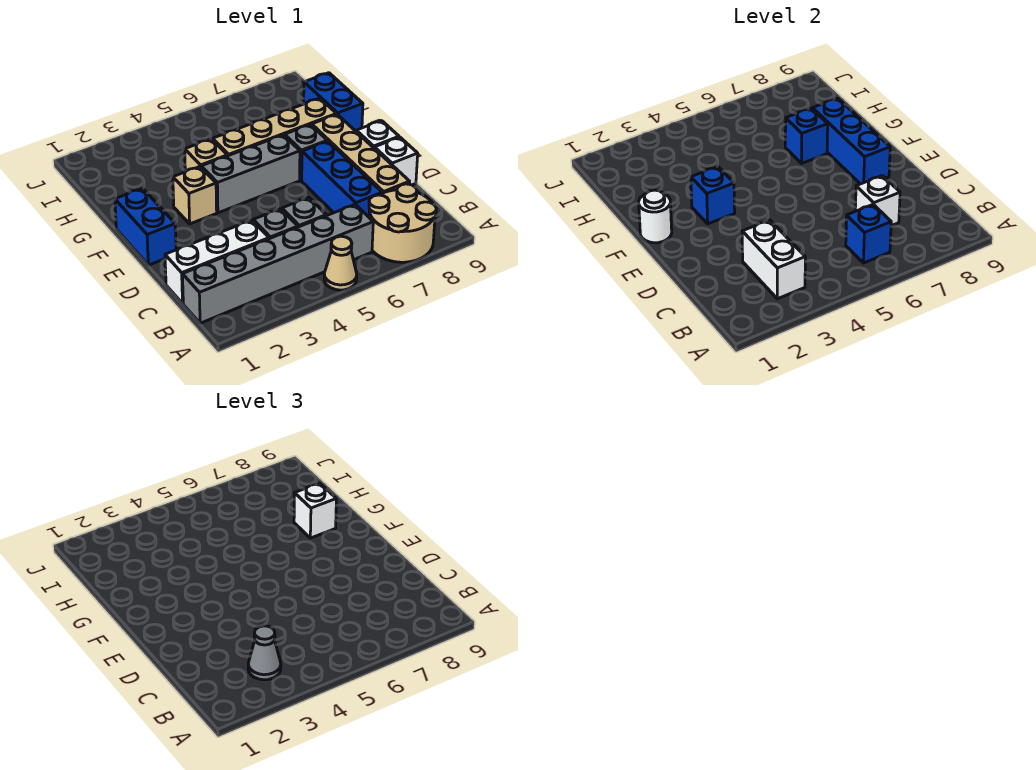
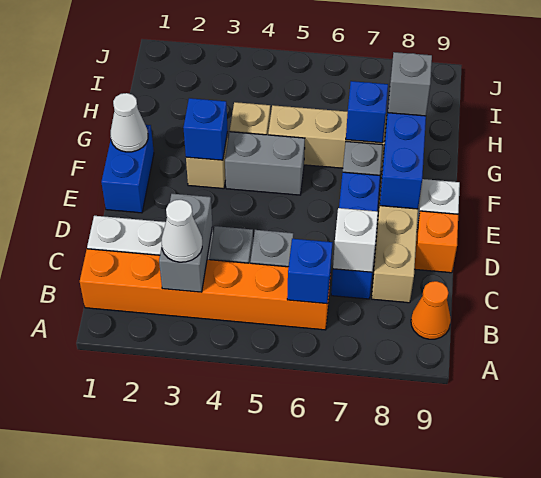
tan cone A5 level 1 -> none
tan round brick A7:B8 level 1 -> none
grey brick B1:B6 level 1 -> orange brick B1:B6 level 1
white brick B3:C3 level 2 -> grey brick B3:C3 level 2
grey cone B3 level 3 -> white cone B3 level 3
none -> orange cone B9 level 1
white brick D9 level 1 -> orange brick D9 level 1
white round brick F1 level 2 -> white cone F1 level 2
grey brick F4:F6 level 1 -> grey brick F4:F5 level 1
white brick G8 level 3 -> grey brick G8 level 3
blue brick G9:H9 level 1 -> none

